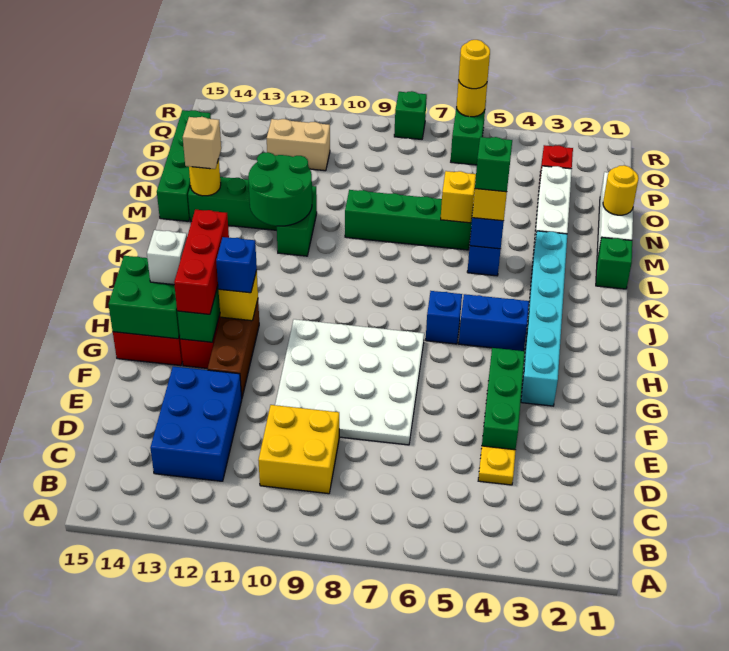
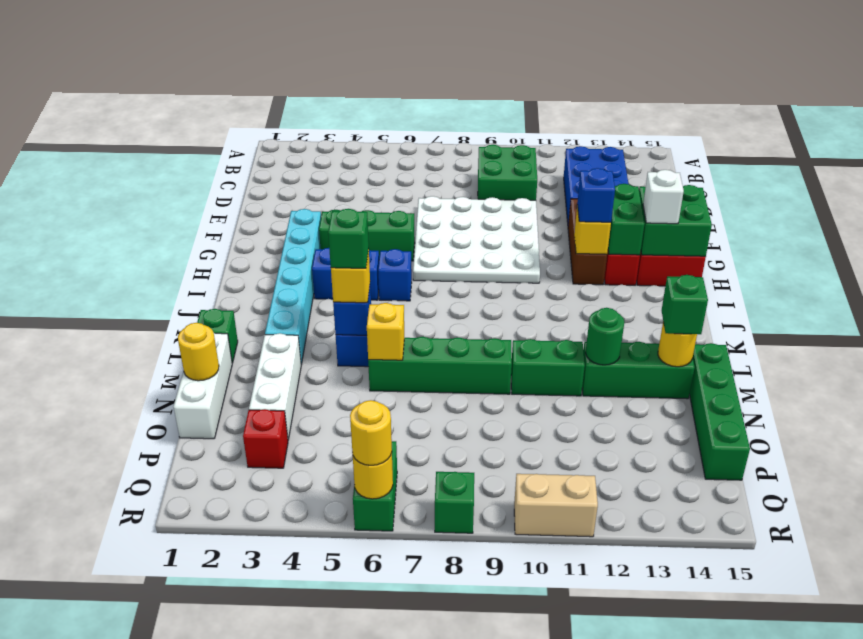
yellow brick C9:D10 level 1 -> green brick C9:D10 level 1
yellow plate D4 level 1 -> none
green brick E4:G4 level 1 -> green brick G4:G6 level 1
red brick G13:I13 level 3 -> none
green brick L11:M11 level 1 -> green brick M10:M11 level 1
green round brick L11:M12 level 2 -> green round brick M12 level 2
tan brick M14 level 3 -> green brick M14 level 3
tan brick P11:P12 level 1 -> tan brick R10:R11 level 1

